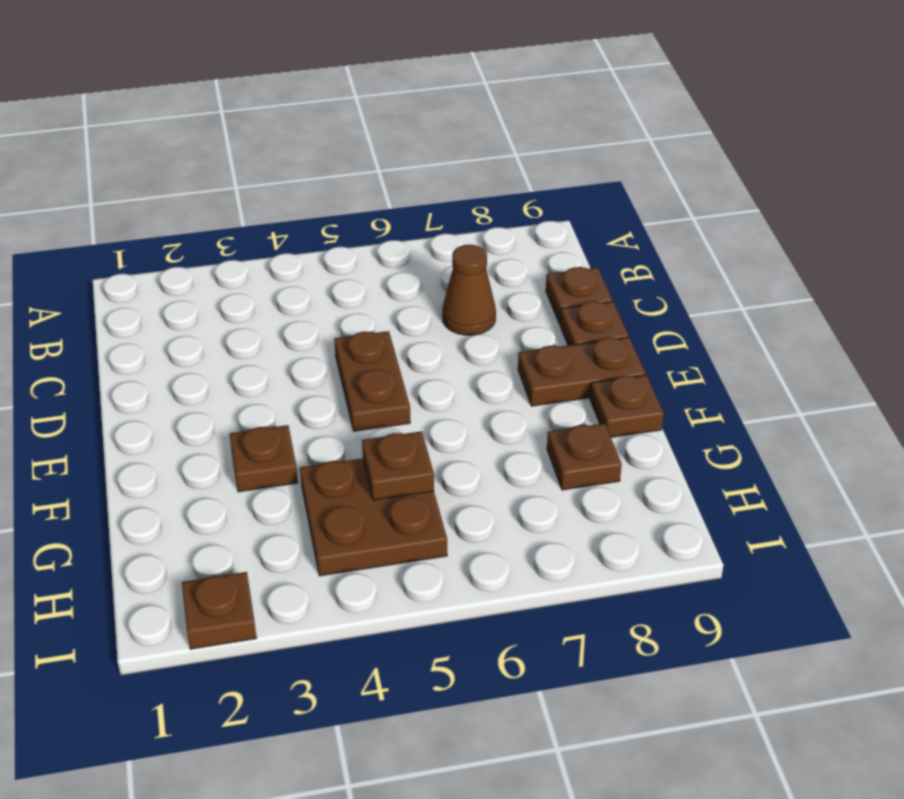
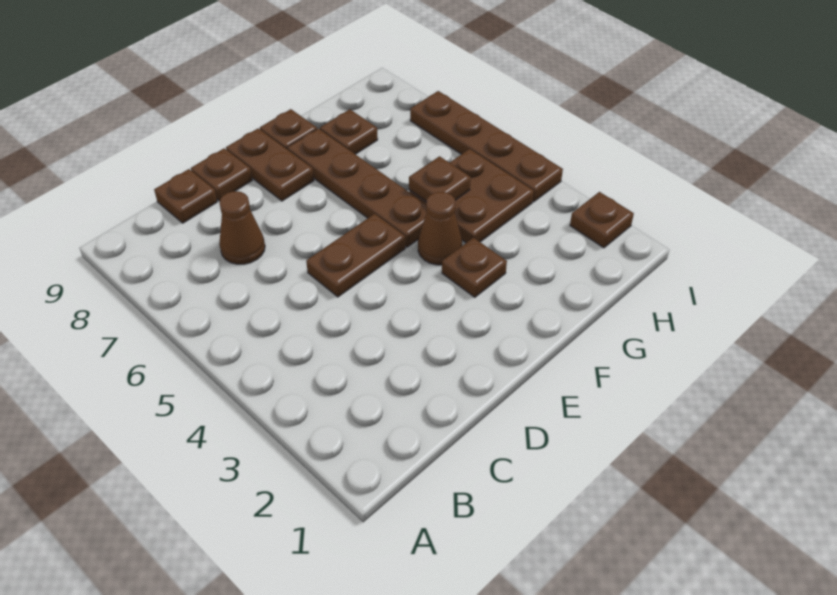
none -> brown cone F4 level 1
none -> brown plate F5:F8 level 1
none -> brown plate I4:I7 level 1

